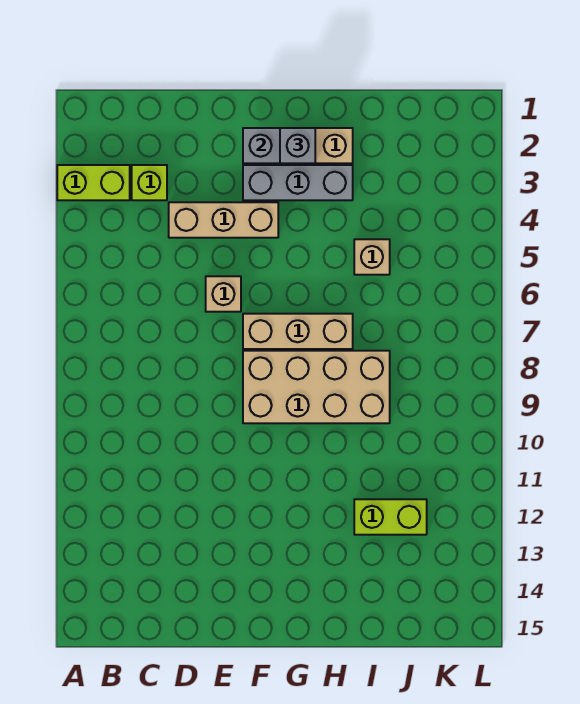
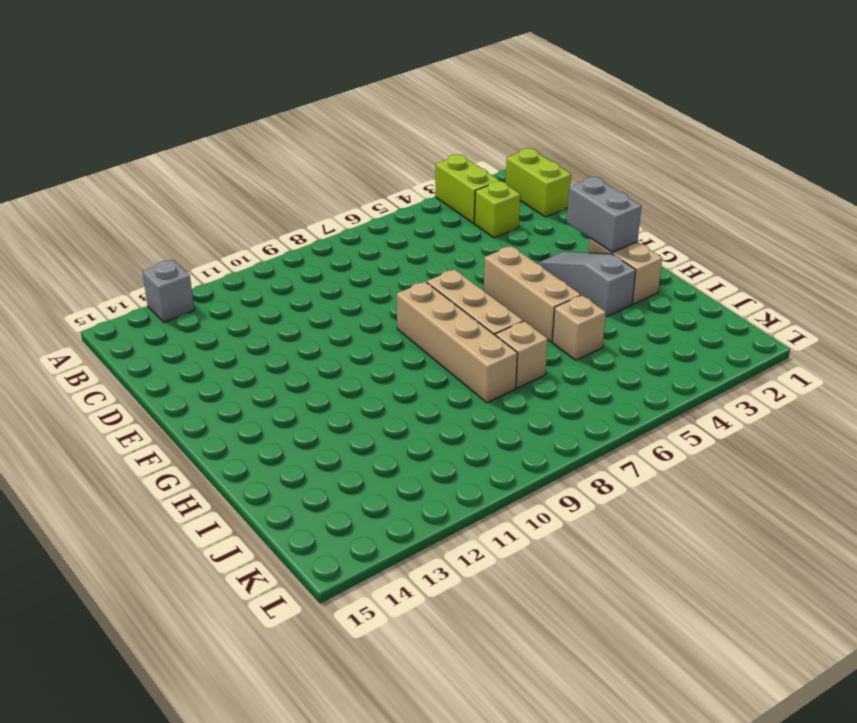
tan brick D4:F4 level 1 -> tan brick F5:H5 level 1
tan brick E6 level 1 -> tan brick I7 level 1
grey brick F3:H3 level 1 -> grey slope F3:H3 level 1 top H
tan brick F8:I9 level 1 -> tan brick F8:I8 level 1
grey brick G2 level 3 -> grey brick A13 level 1
lime brick I12:J12 level 1 -> lime brick B1:C1 level 1

